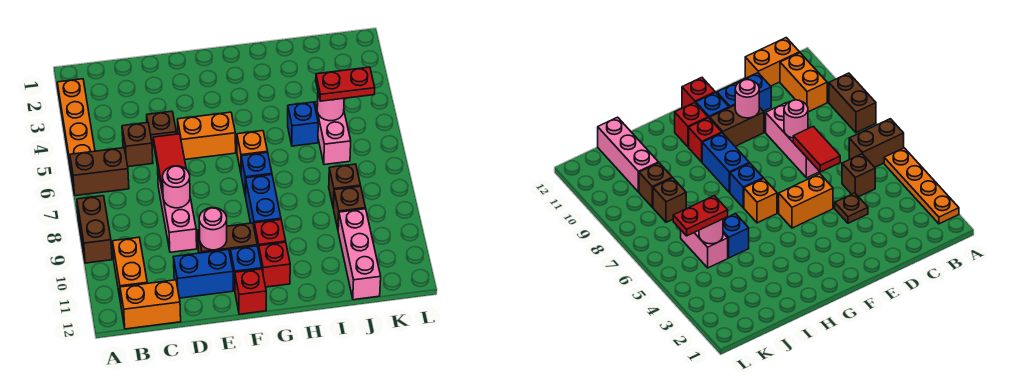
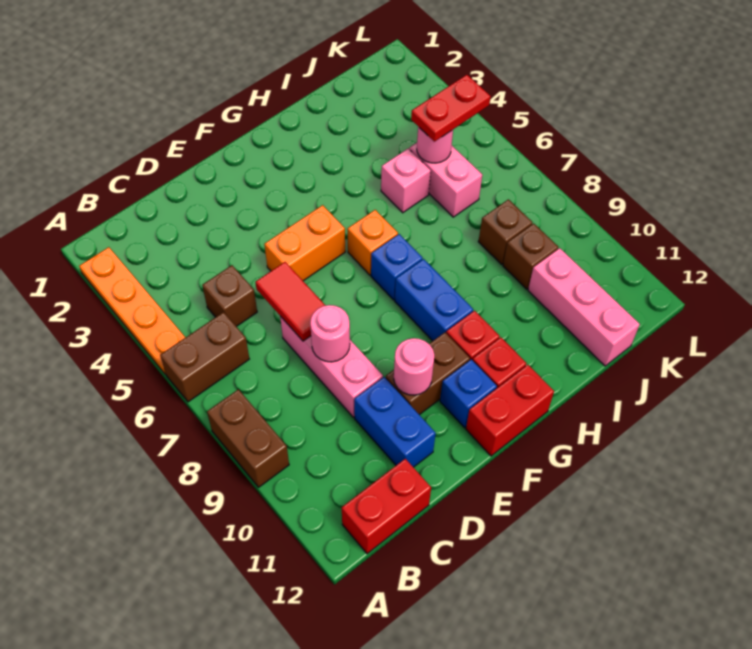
orange brick B10:B11 level 1 -> none
orange brick B12:C12 level 1 -> red brick B12:C12 level 1
brown plate D4 level 1 -> none
blue brick D11:E11 level 1 -> blue brick D10:D11 level 1
red brick F12 level 1 -> red brick F12:G12 level 1
blue brick I5 level 1 -> pink brick I5 level 1

